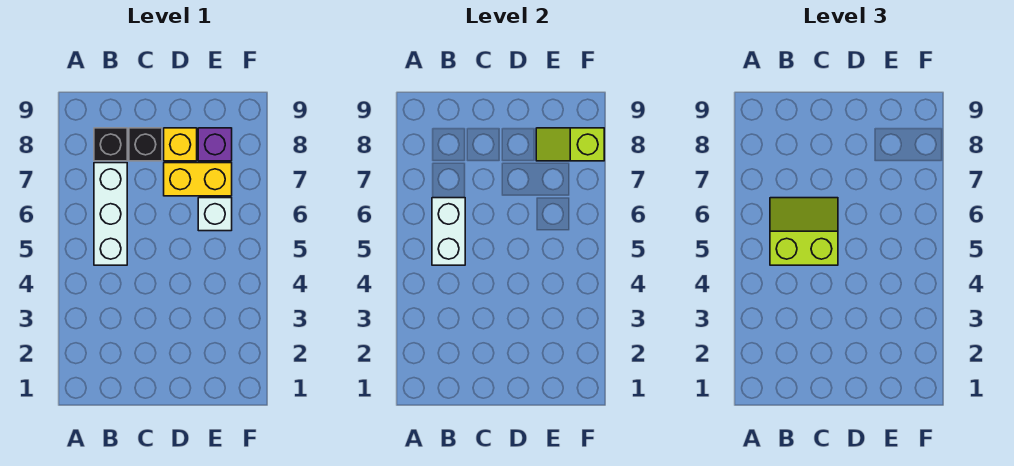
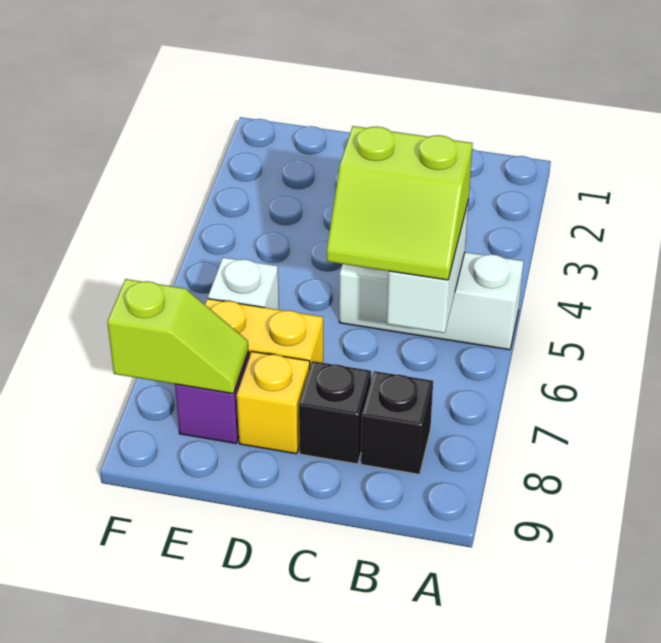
white brick B5:B7 level 1 -> white brick A5:C5 level 1

